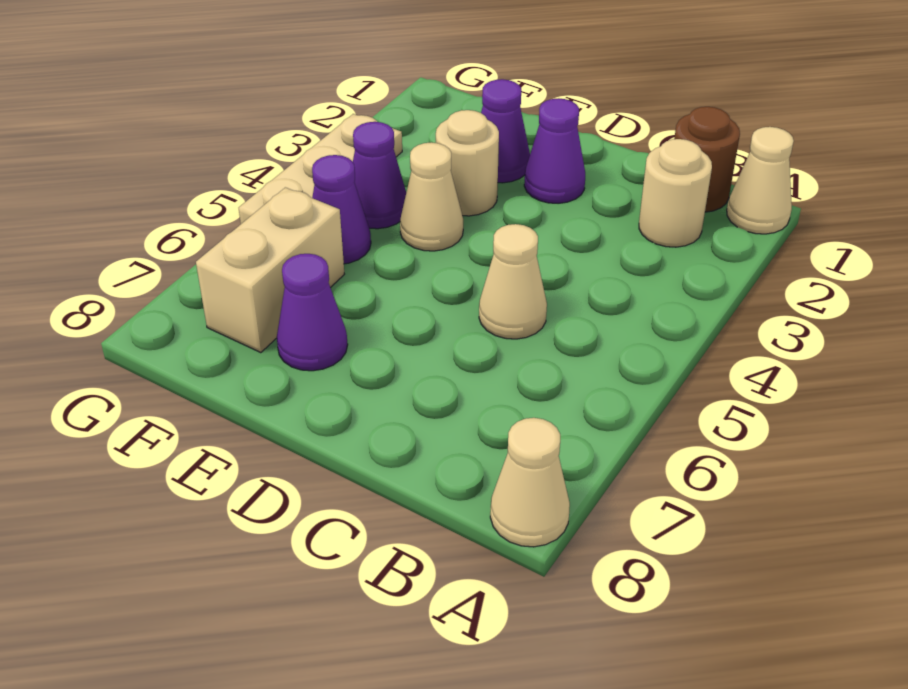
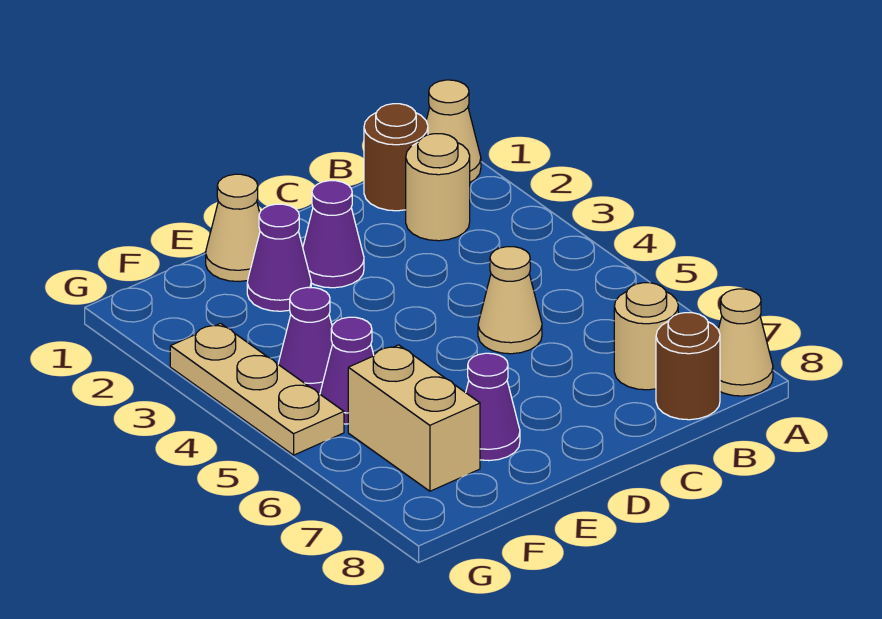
none -> brown round brick B8 level 1
tan round brick E3 level 1 -> tan round brick B7 level 1
tan cone E4 level 1 -> tan cone E1 level 1

